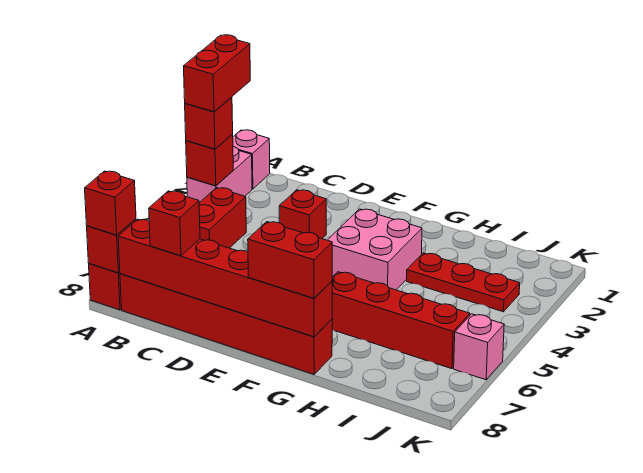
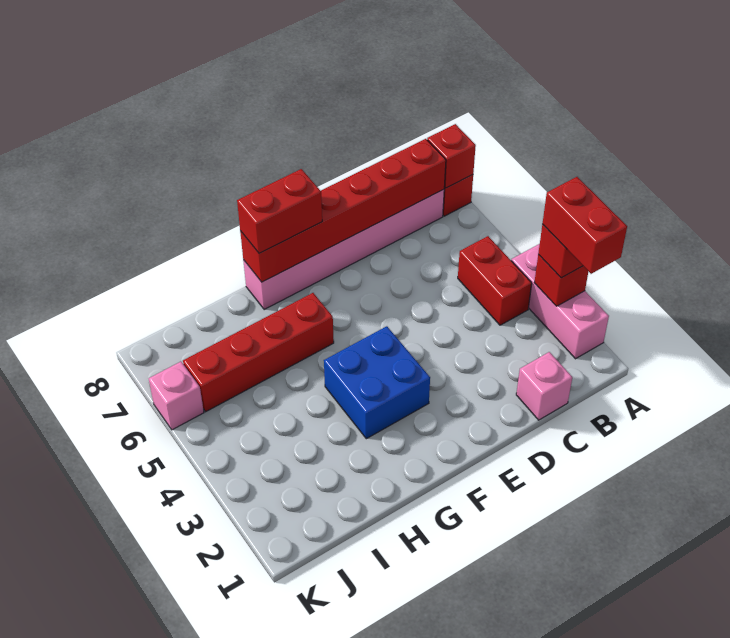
pink brick A1 level 1 -> pink brick C1 level 1
pink brick A2:A3 level 1 -> pink brick A2:A4 level 1
red brick A8 level 3 -> none
red brick B8:G8 level 1 -> pink brick B8:G8 level 1
red brick C8 level 3 -> none
red brick D3 level 1 -> none
pink brick F3:G4 level 1 -> blue brick F3:G4 level 1
red plate H3:J3 level 1 -> none

